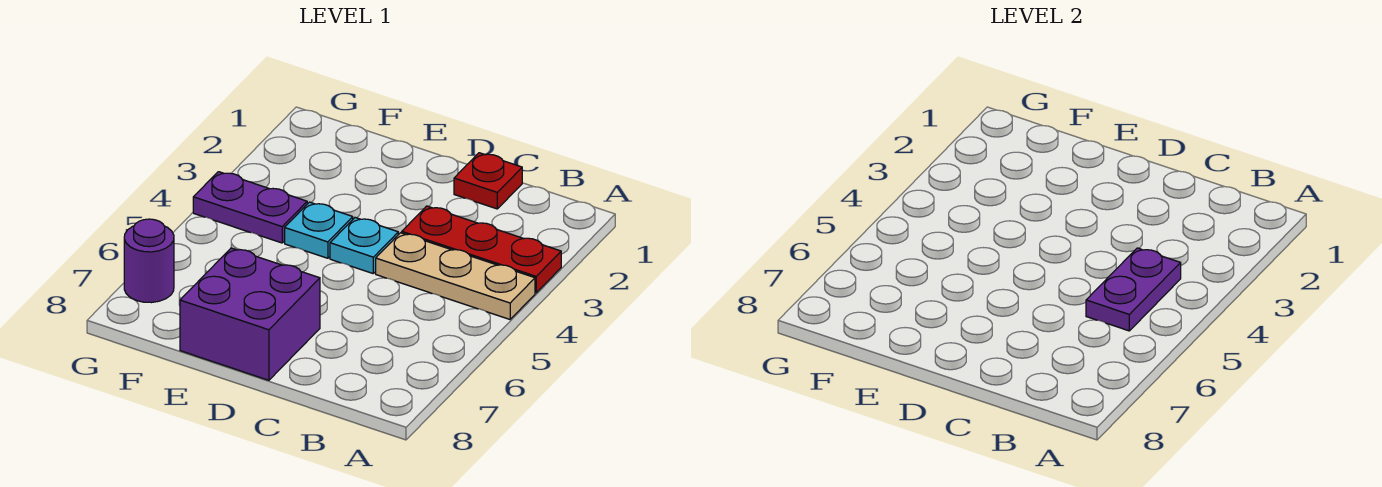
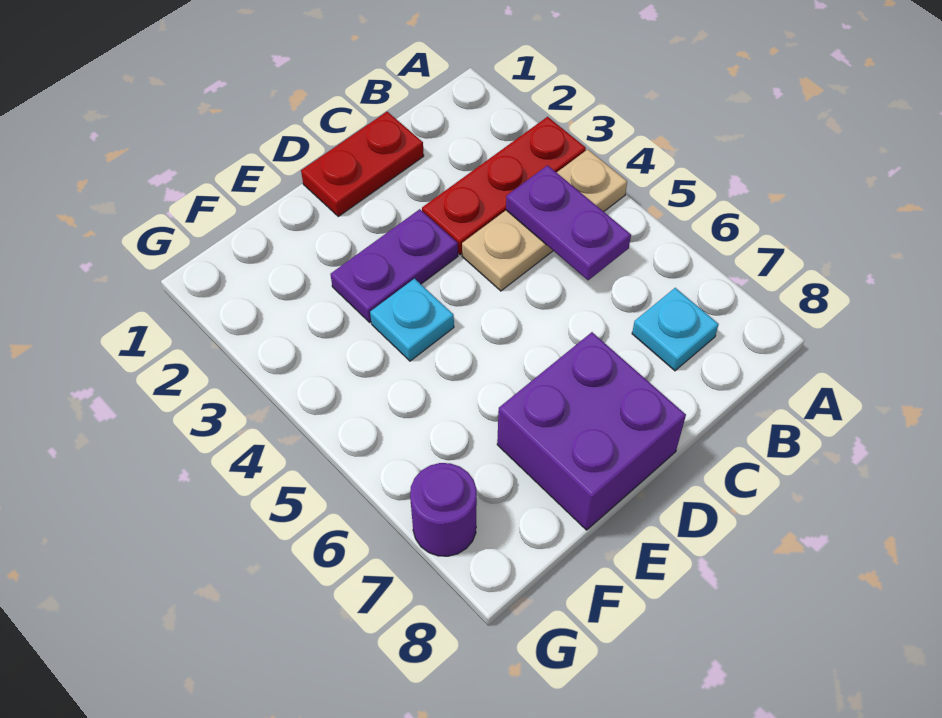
red plate C1 level 1 -> red plate C1:D1 level 1
cyan plate D4 level 1 -> cyan plate B7 level 1
purple plate F4:G4 level 1 -> purple plate D3:E3 level 1

